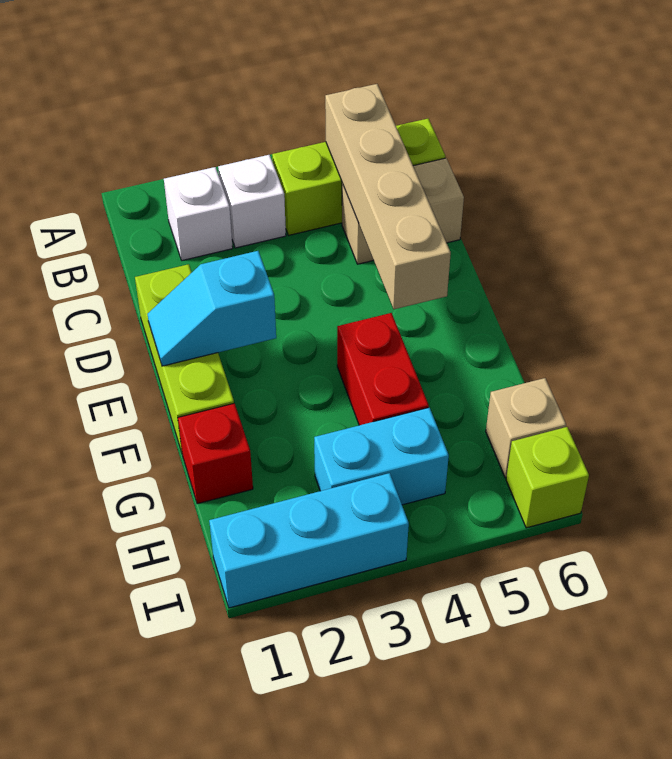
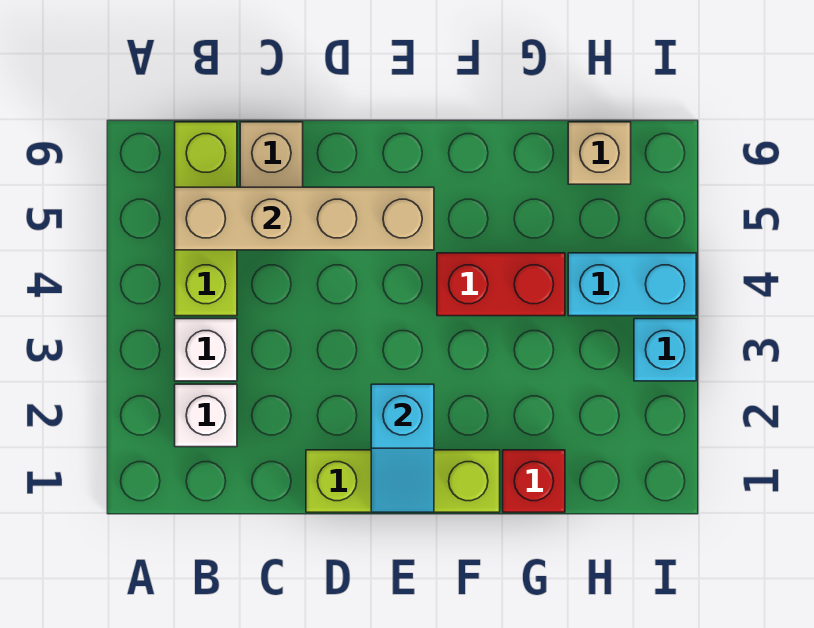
cyan brick H3:H4 level 1 -> cyan brick H4:I4 level 1
cyan brick I1:I3 level 1 -> cyan brick I3 level 1
lime brick I6 level 1 -> none

